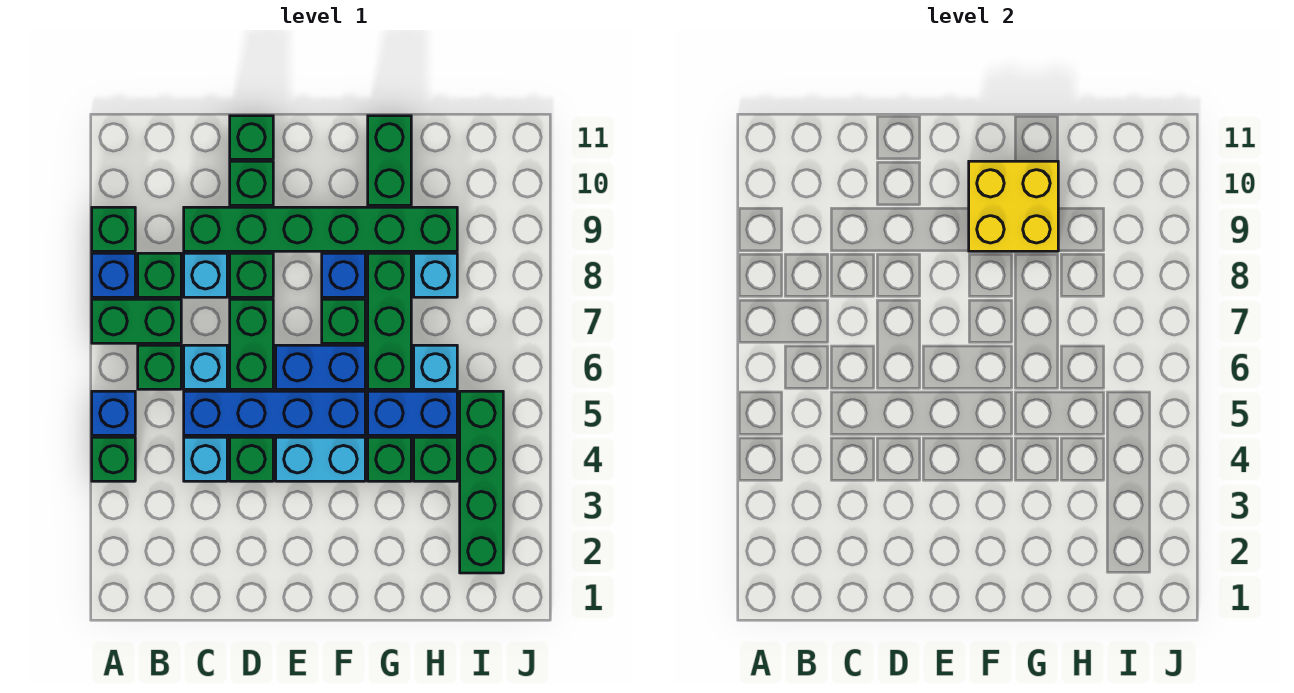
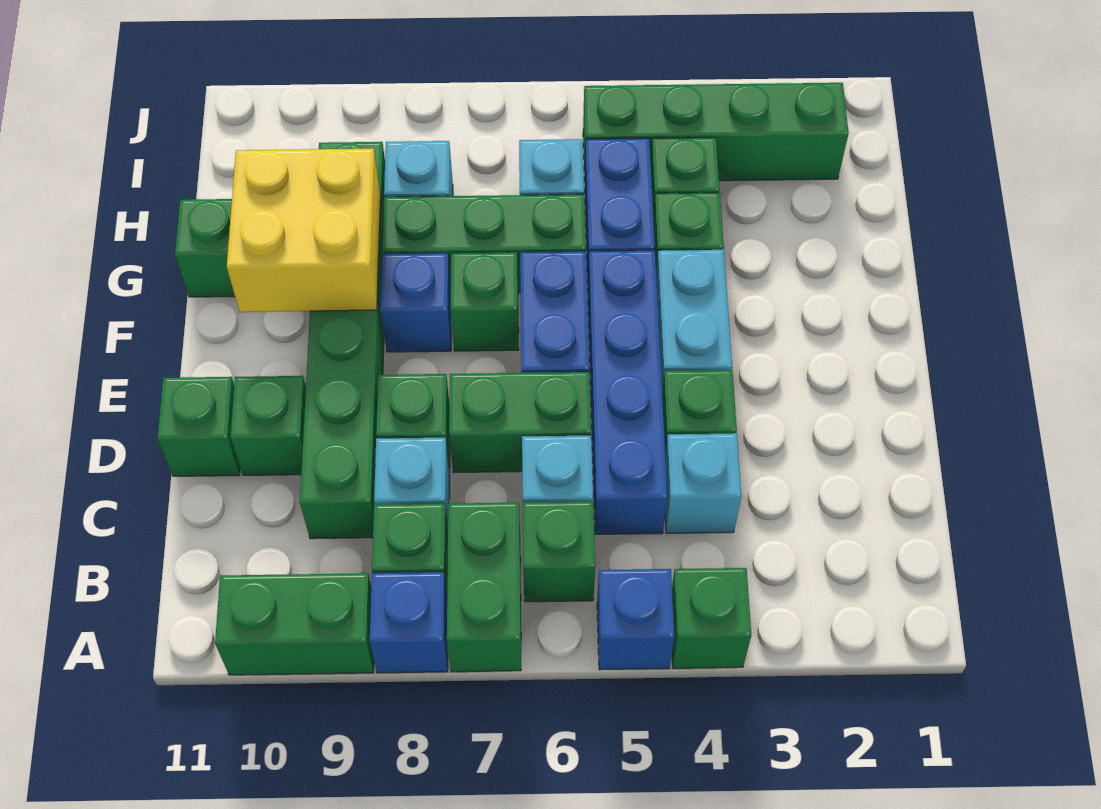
green brick A9 level 1 -> green brick A9:A10 level 1

